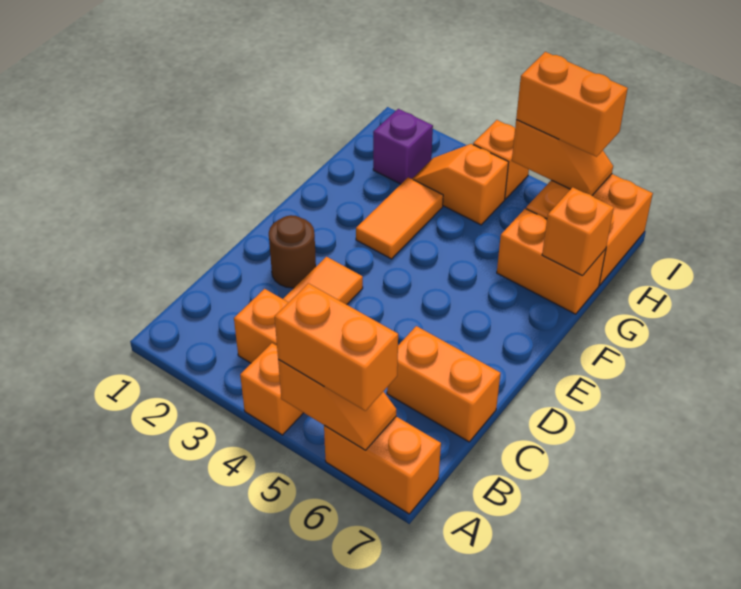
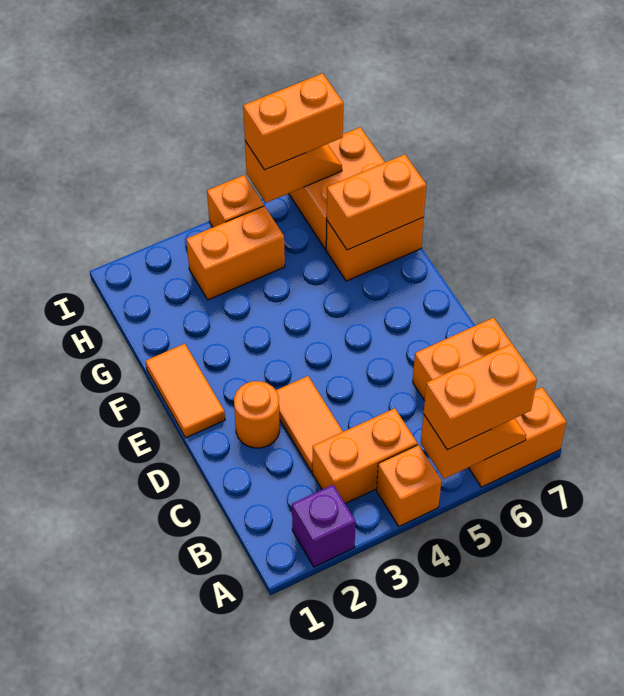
brown round brick D2 level 1 -> orange round brick D2 level 1
orange tile F3:G3 level 1 -> orange tile E1:F1 level 1
orange brick G7 level 2 -> orange brick G6:G7 level 2
purple brick H2 level 1 -> purple brick A2 level 1
orange slope H3:H4 level 1 top 4 -> orange brick H3:H4 level 1

